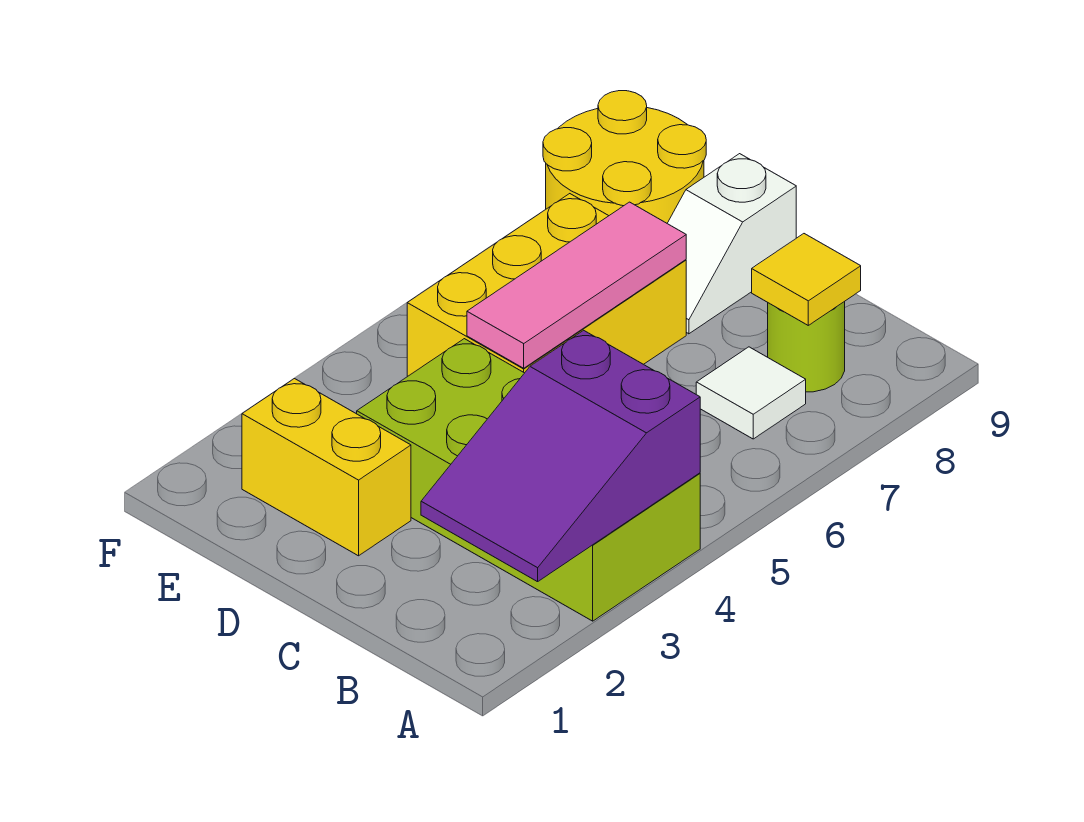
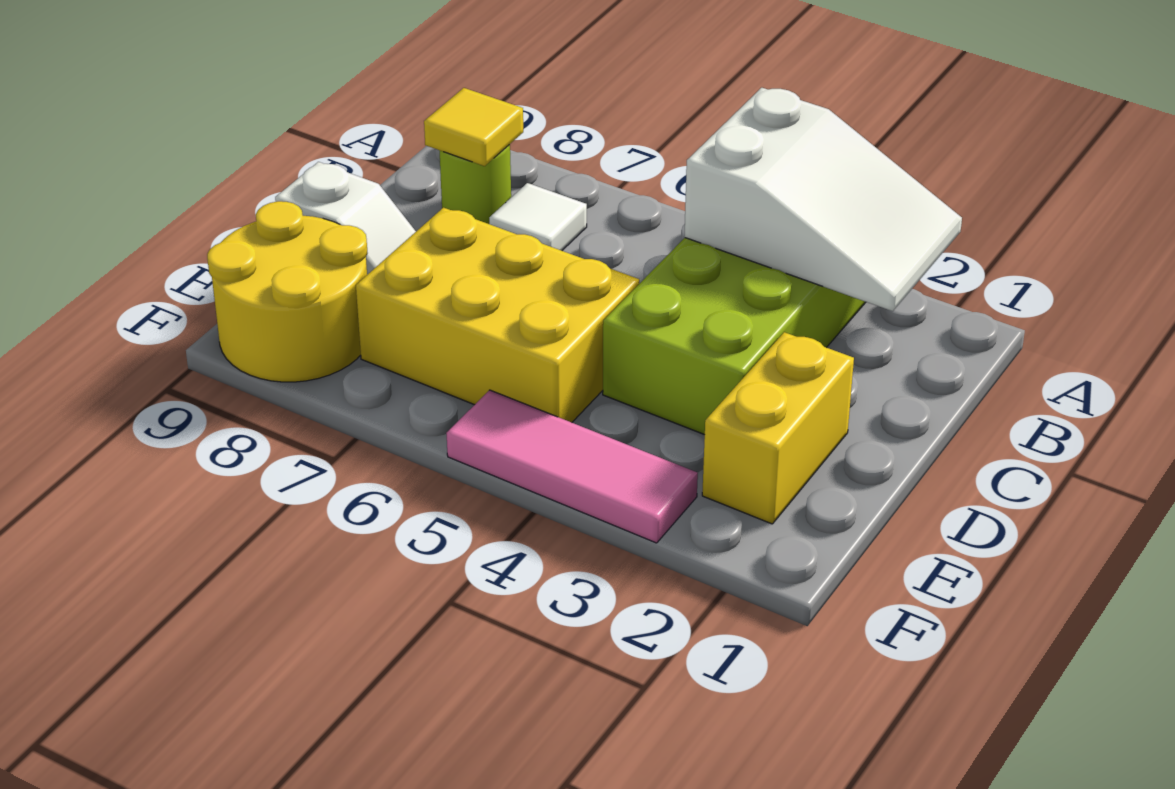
purple slope A2:B4 level 2 top 4 -> white slope A2:B4 level 2 top 4
pink tile D5:D7 level 2 -> pink tile F3:F5 level 1

